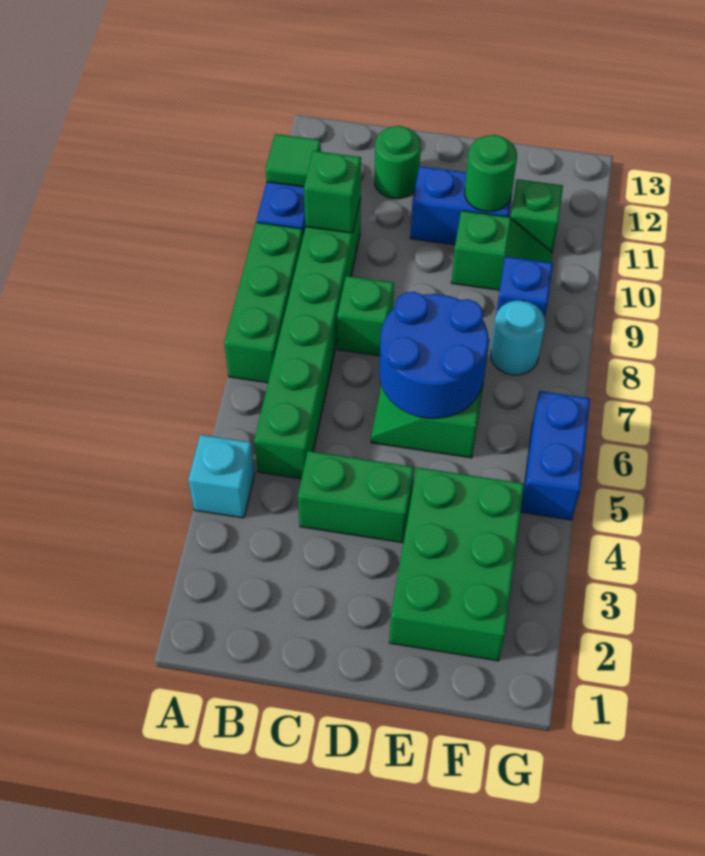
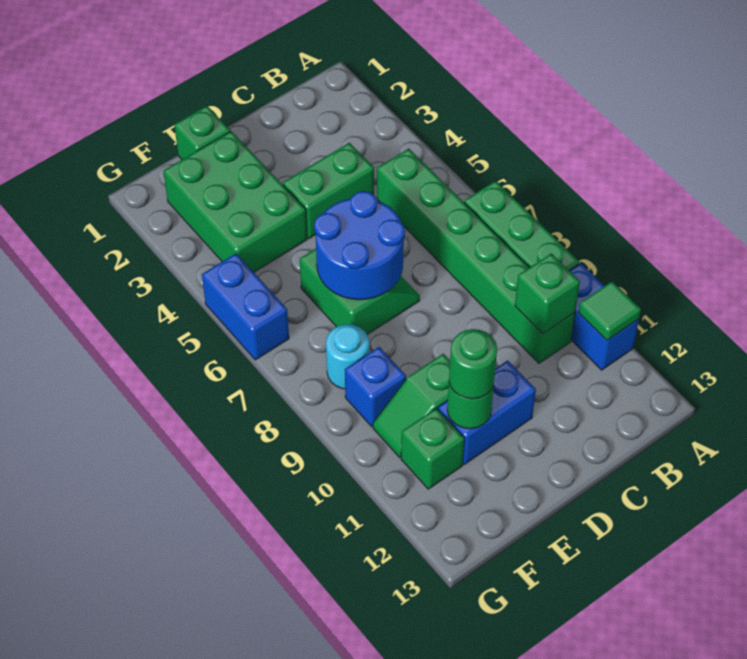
cyan brick A4 level 1 -> none
green brick C8 level 1 -> green brick E1 level 1
green round brick C12 level 1 -> green round brick E11 level 3

